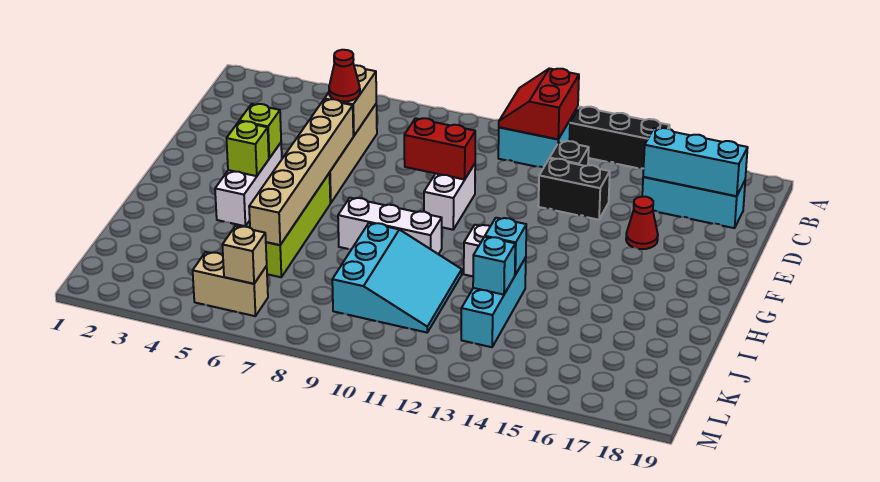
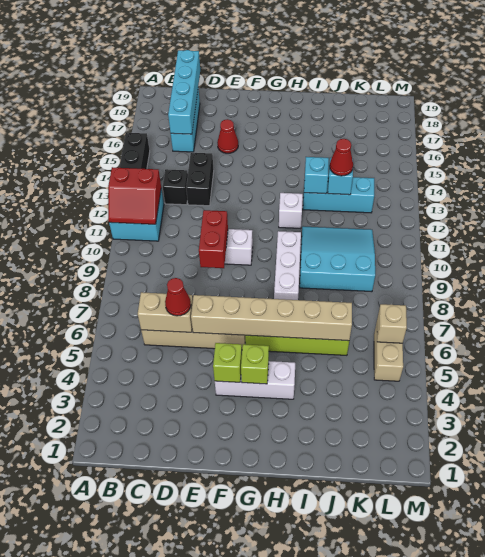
cyan brick C16:C18 level 2 -> cyan brick C16:C19 level 2
none -> red cone J13 level 3

